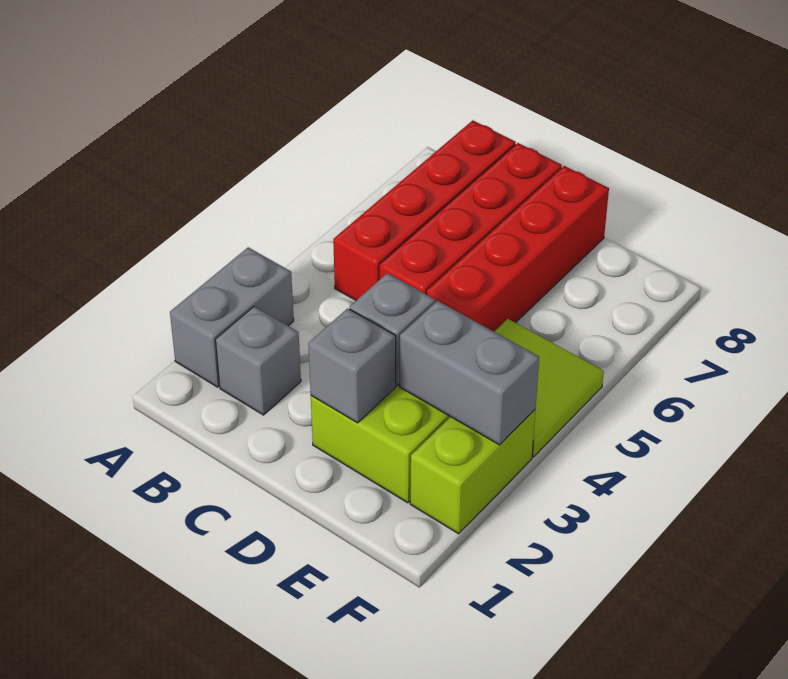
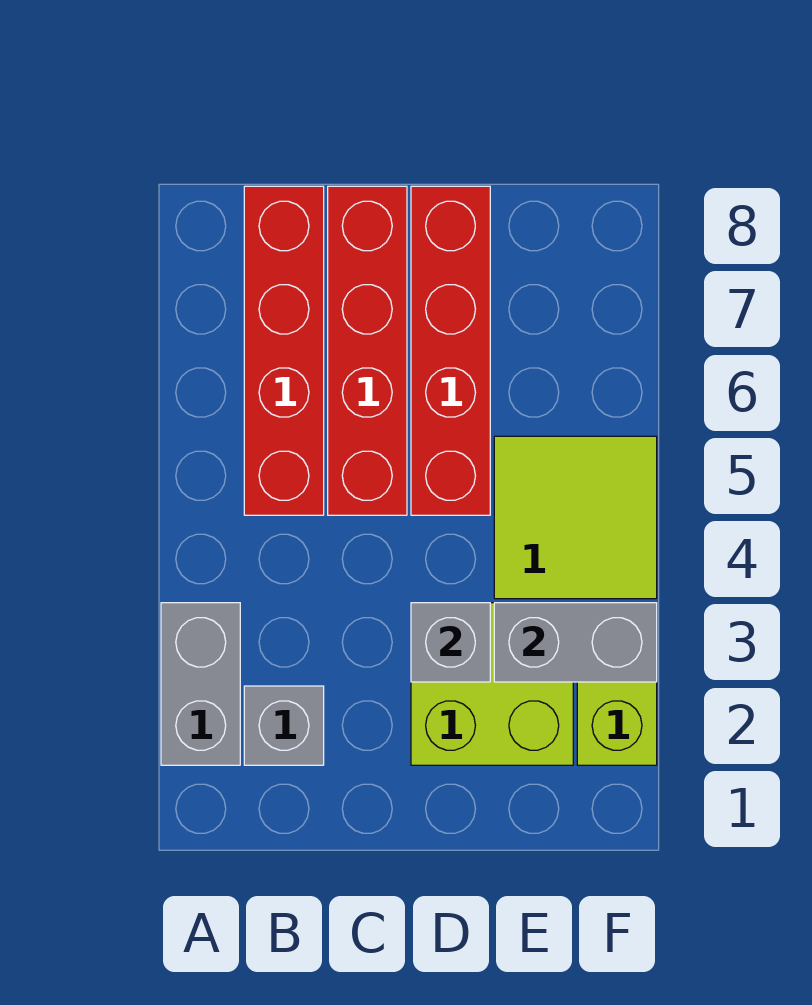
grey brick D2 level 2 -> none

